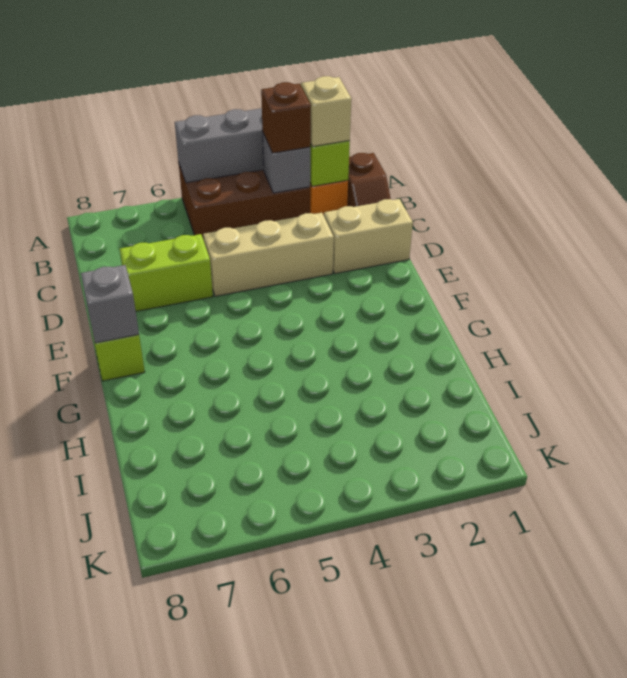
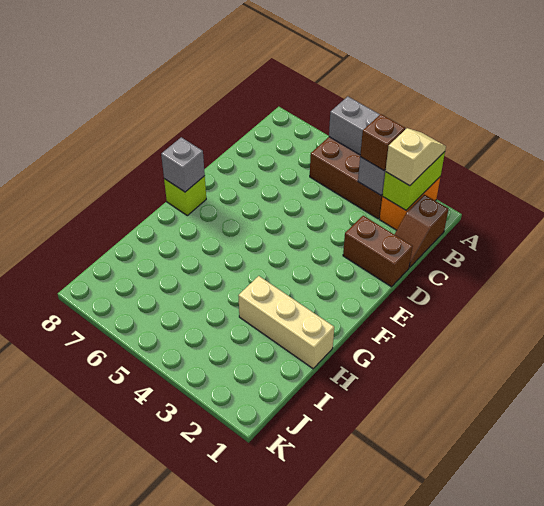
tan brick D1:D2 level 1 -> brown brick D1:D2 level 1
tan brick D3:D5 level 1 -> tan brick H1:H3 level 1
lime brick D6:D7 level 1 -> none

